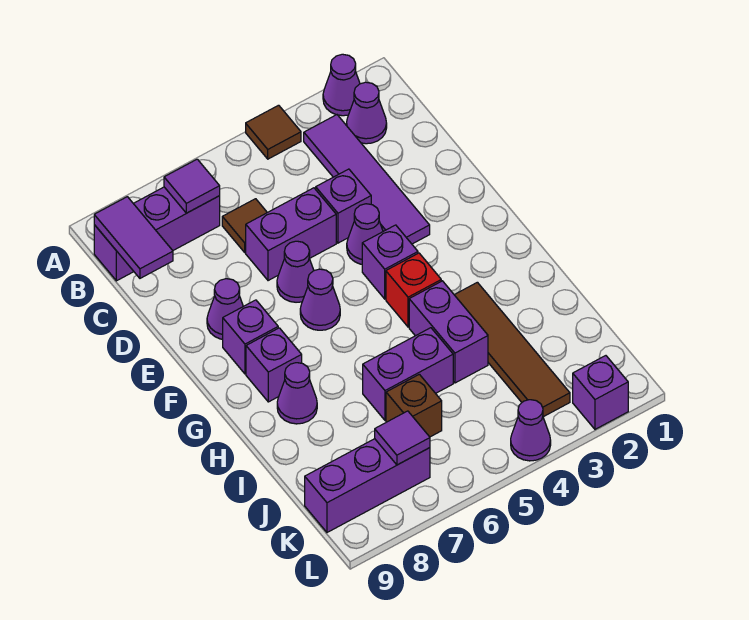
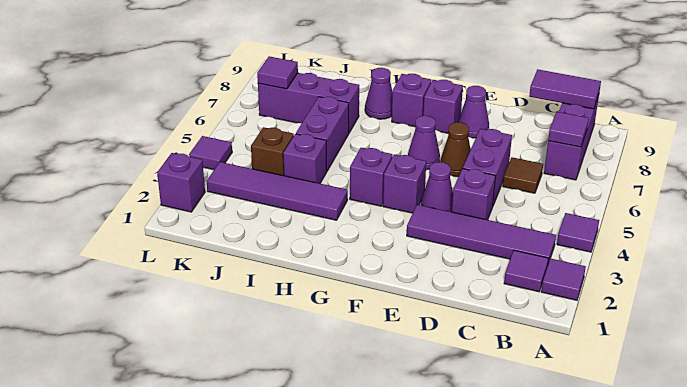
purple cone A2 level 1 -> purple tile A2 level 1
brown tile A4 level 1 -> purple tile A4 level 1
purple cone B2 level 1 -> purple tile B2 level 1
purple cone E6 level 1 -> brown cone E6 level 1
red brick G4 level 1 -> purple brick G4 level 1
brown tile H3:K3 level 1 -> purple tile H3:K3 level 1
purple brick H4:I4 level 1 -> purple brick I4 level 1
brown brick J6 level 1 -> brown brick J4 level 1
purple brick K7:K9 level 1 -> purple brick I7:K7 level 1
purple cone L4 level 1 -> purple tile L4 level 1

